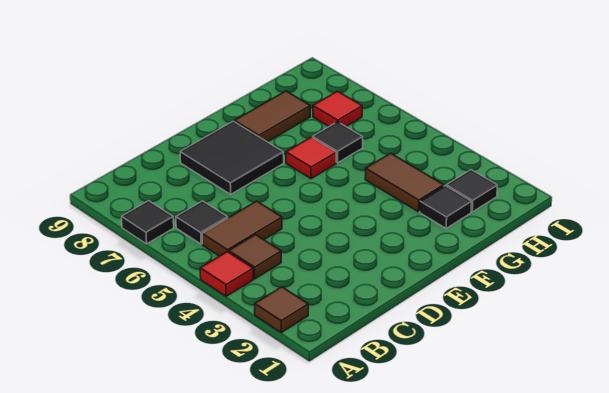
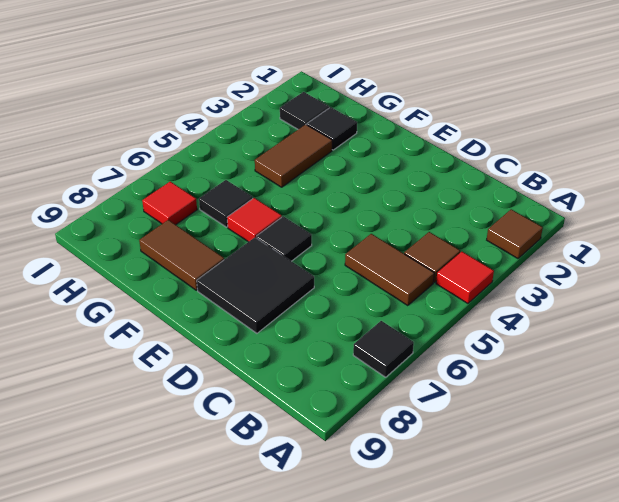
black tile B6 level 1 -> black tile E6 level 1

